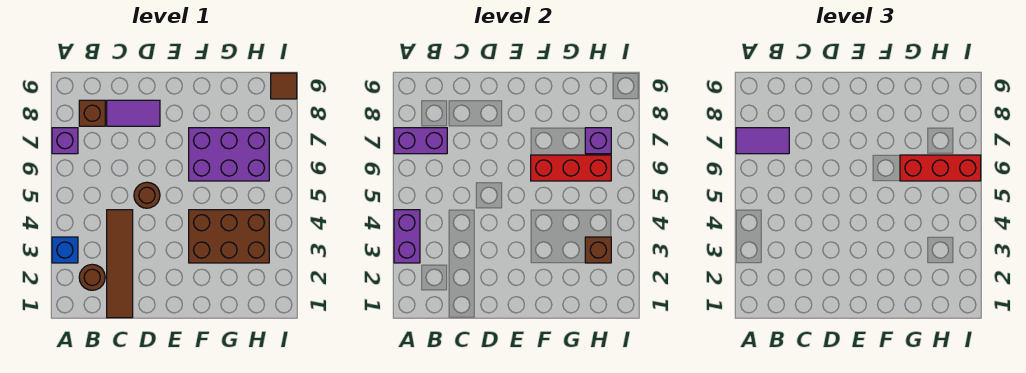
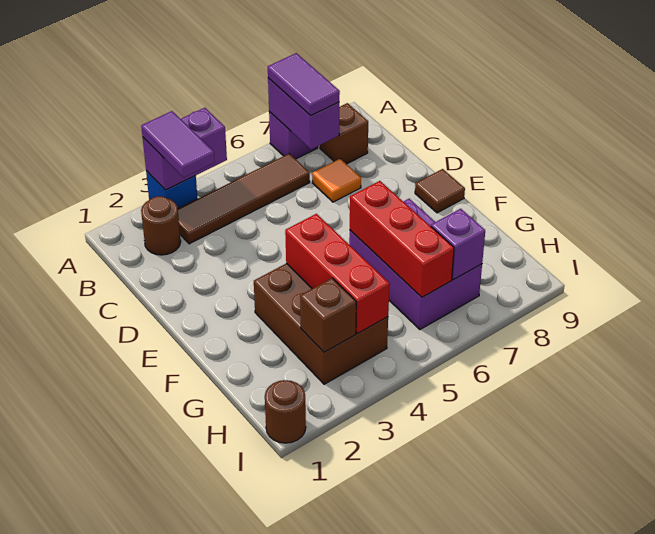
brown tile C1:C4 level 1 -> brown tile B3:B6 level 1
none -> orange tile C7 level 1
purple tile C8:D8 level 1 -> purple tile A3:B3 level 3
brown round brick D5 level 1 -> brown round brick I1 level 1
red brick G6:I6 level 3 -> red brick F4:H4 level 2
brown tile I9 level 1 -> brown tile E9 level 1

